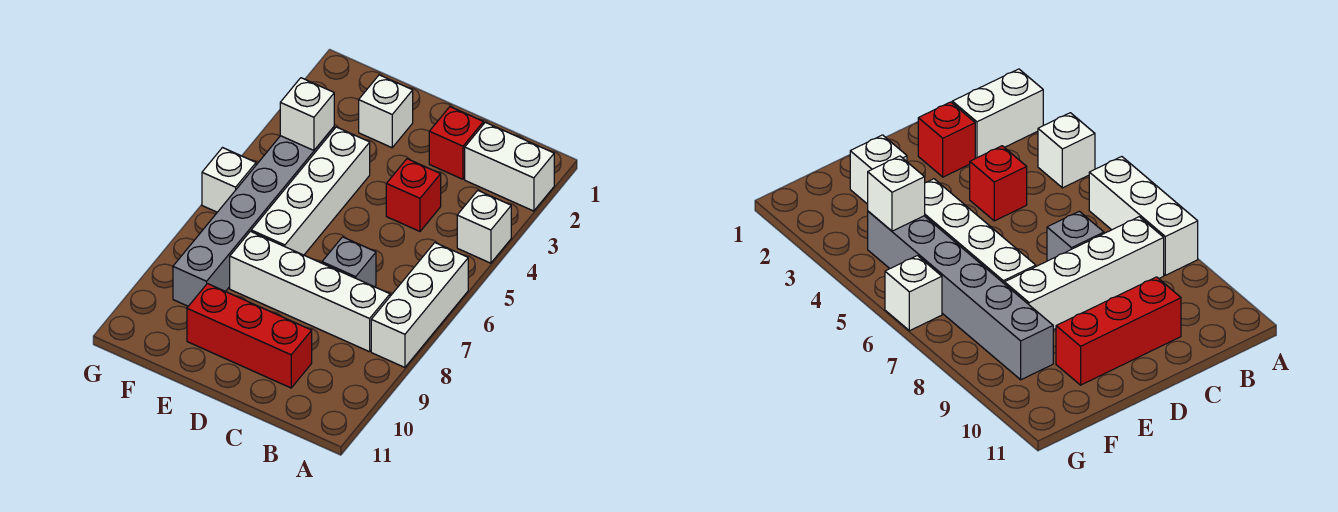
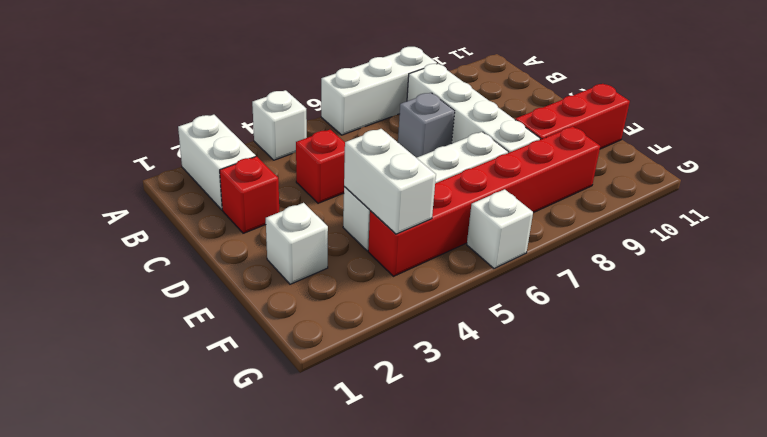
red brick C10:E10 level 1 -> red brick E9:E11 level 1
grey brick F4:F9 level 1 -> red brick F4:F9 level 1
white brick F4 level 2 -> white brick E4:F4 level 2

